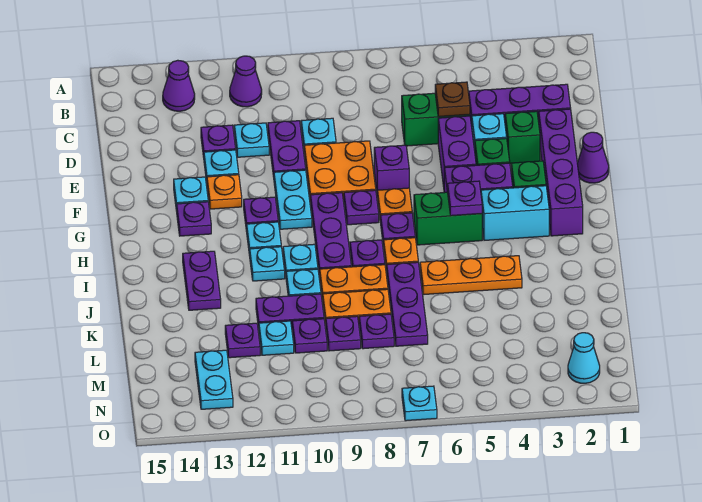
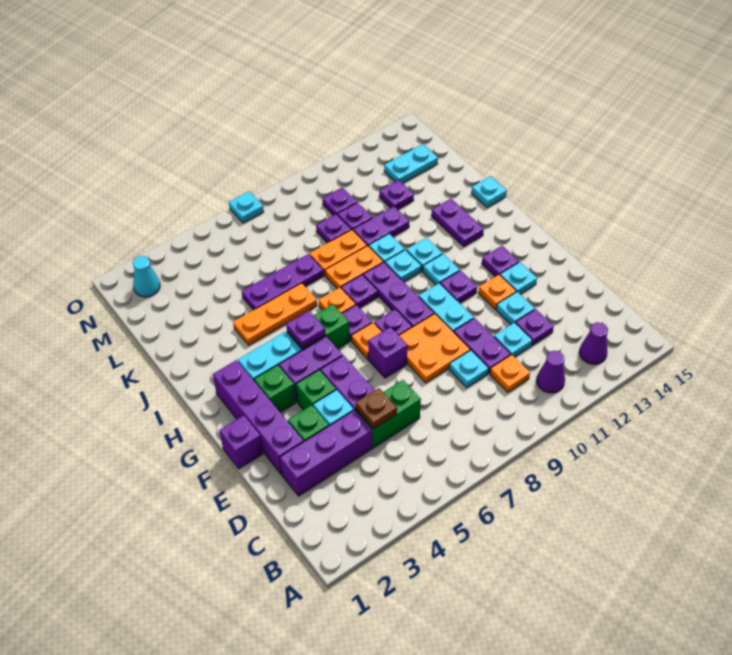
none -> orange plate C10 level 1
purple cone F1 level 1 -> purple brick F1 level 1
purple plate J7:L7 level 1 -> purple plate K5:K7 level 1
purple plate L8 level 1 -> purple plate M10 level 1
cyan plate L11 level 1 -> cyan plate J15 level 1
cyan plate M13:N13 level 1 -> cyan plate M13:M14 level 1

